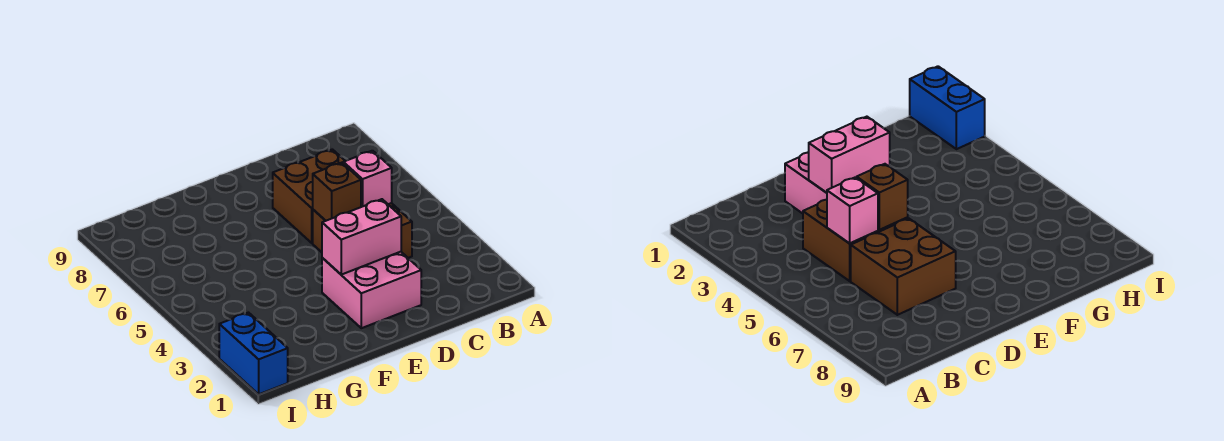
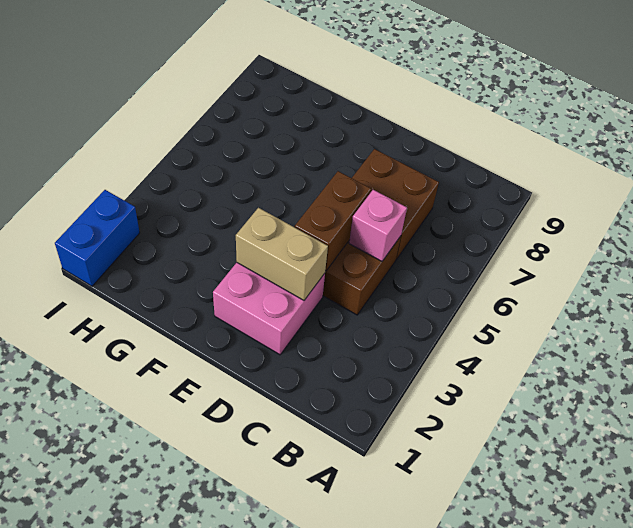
pink brick D3:E3 level 2 -> tan brick D3:E3 level 2
brown brick D5 level 2 -> brown brick D4:D5 level 2

